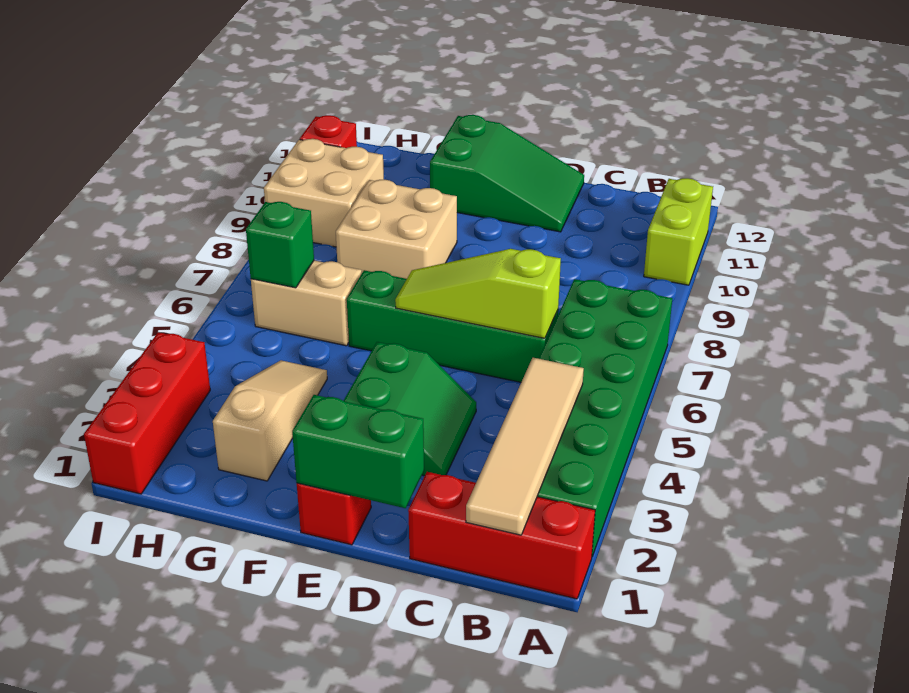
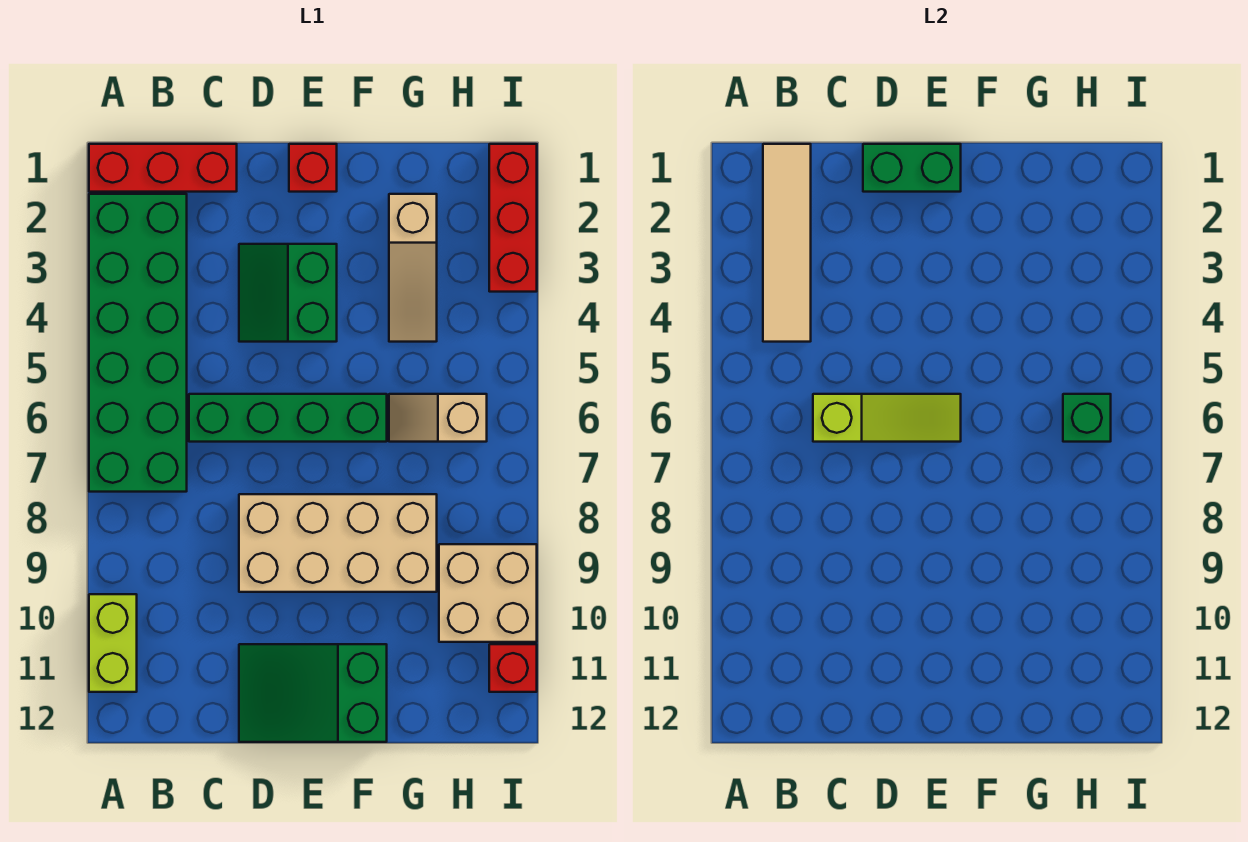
tan brick F8:G9 level 1 -> tan brick D8:G9 level 1
tan brick G6:H6 level 1 -> tan slope G6:H6 level 1 top H

